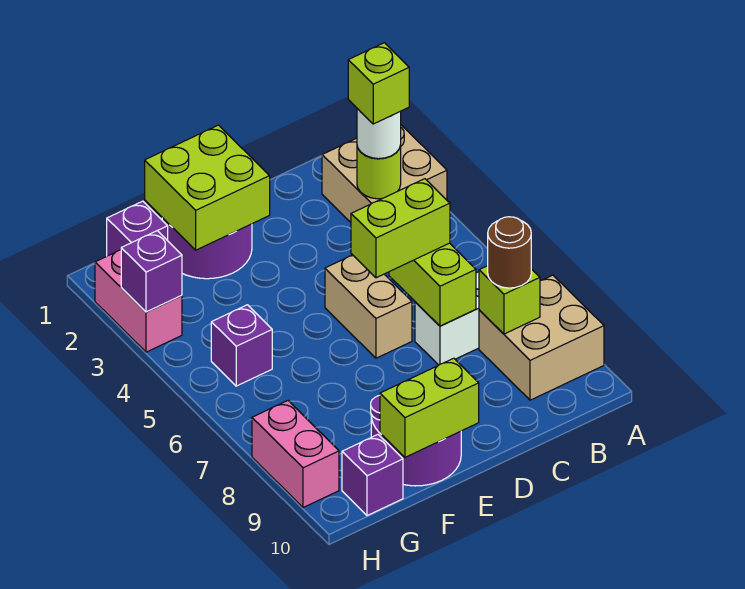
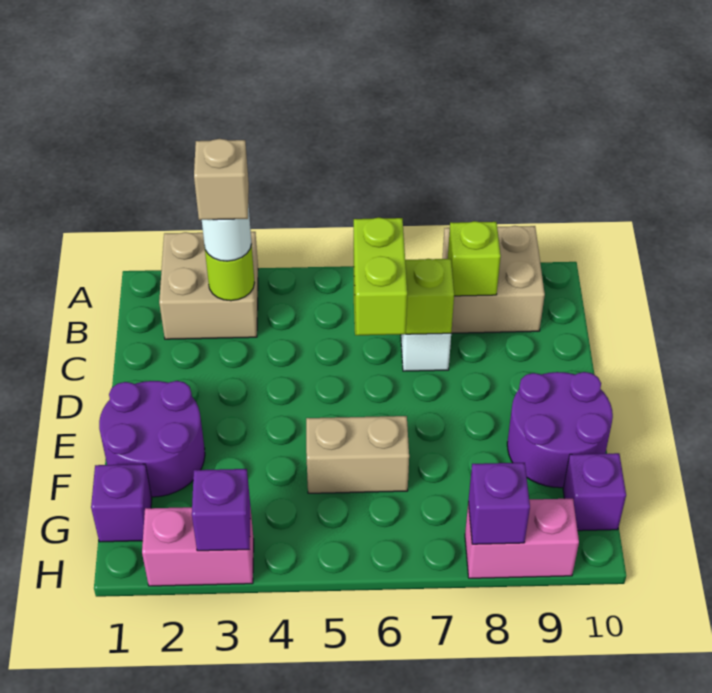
lime brick B3 level 4 -> tan brick B3 level 4
brown round brick B8 level 3 -> none
tan brick D5:D6 level 1 -> tan brick F5:F6 level 1
lime brick E1:F2 level 2 -> none
lime brick E10:F10 level 2 -> none
purple brick G5 level 1 -> purple brick H8 level 2

